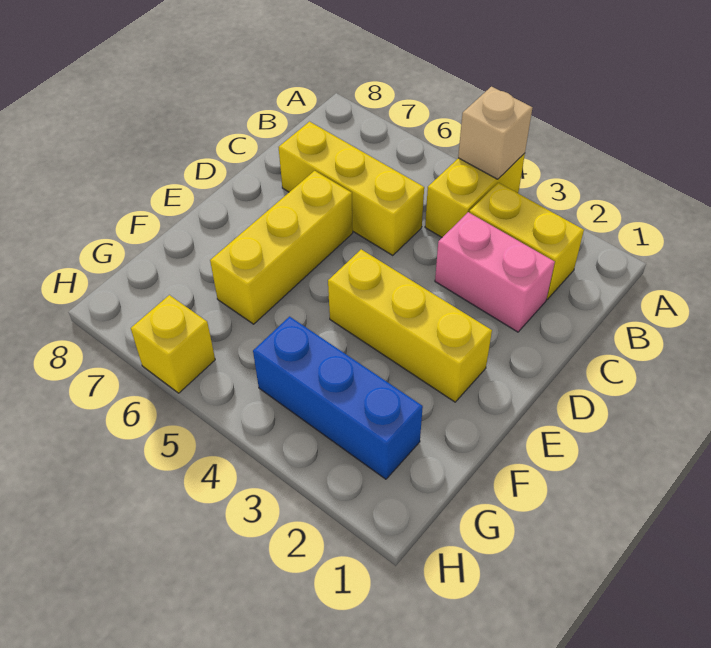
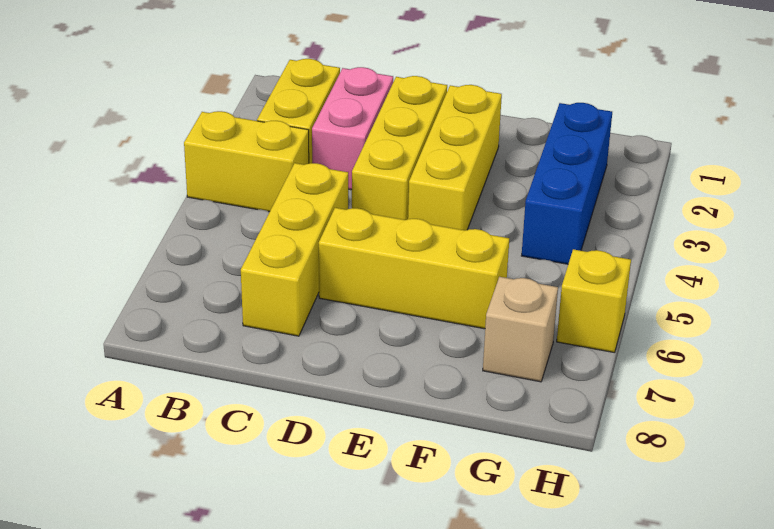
tan brick A4 level 2 -> tan brick G7 level 1
none -> yellow brick D2:D4 level 1

